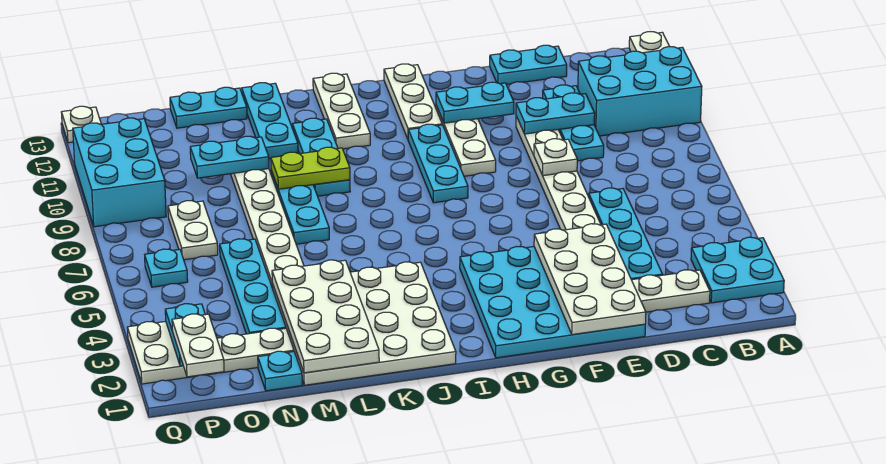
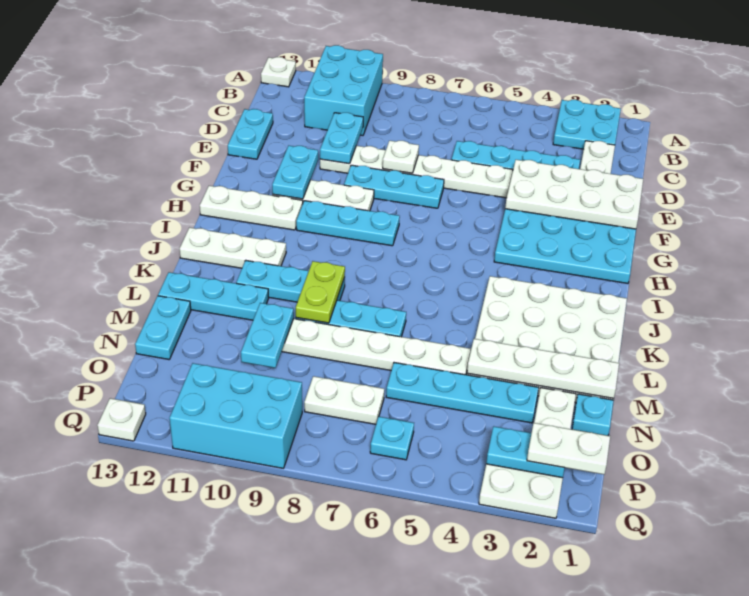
cyan plate D9:D11 level 1 -> cyan plate F7:F9 level 1
white plate L1:M4 level 2 -> white plate M1:M4 level 2

